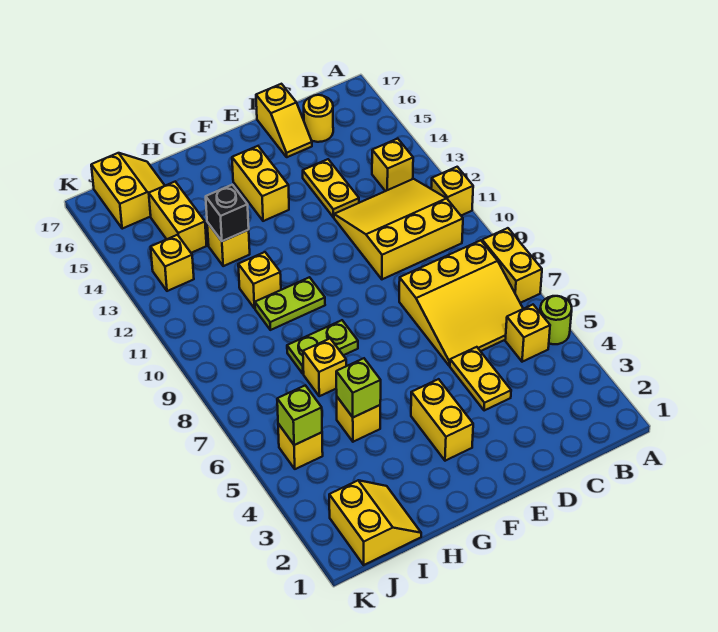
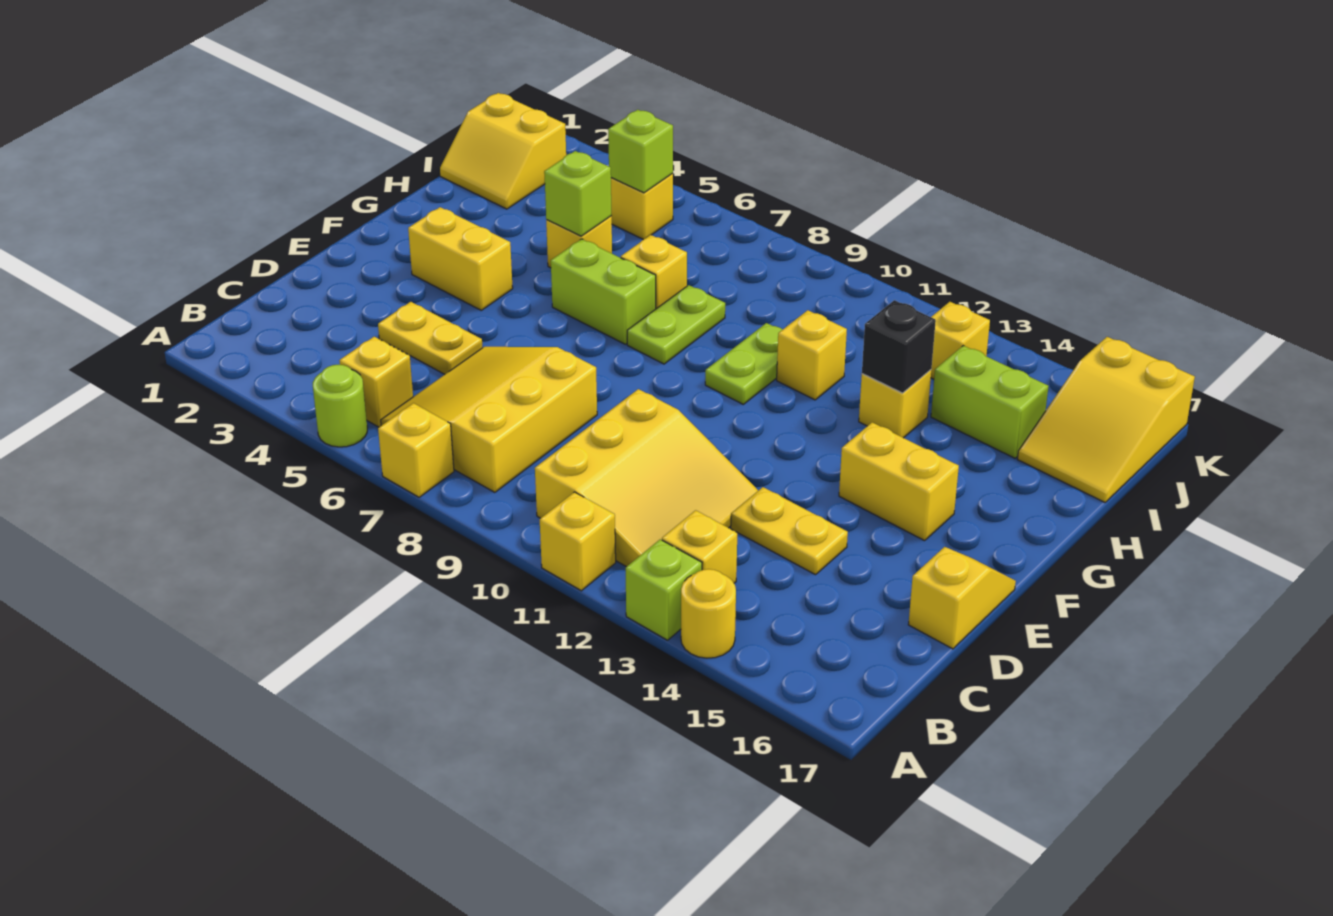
yellow brick A7:A8 level 1 -> yellow brick A7 level 1
none -> lime brick A13 level 1
yellow round brick C16 level 1 -> yellow round brick A14 level 1
yellow slope D16:D17 level 1 top 17 -> yellow slope D17:E17 level 1 top D
none -> lime brick G6:G7 level 1
yellow brick I14:I15 level 1 -> lime brick I14:I15 level 1
yellow slope I16:J17 level 1 top J -> yellow slope I16:K17 level 1 top K

